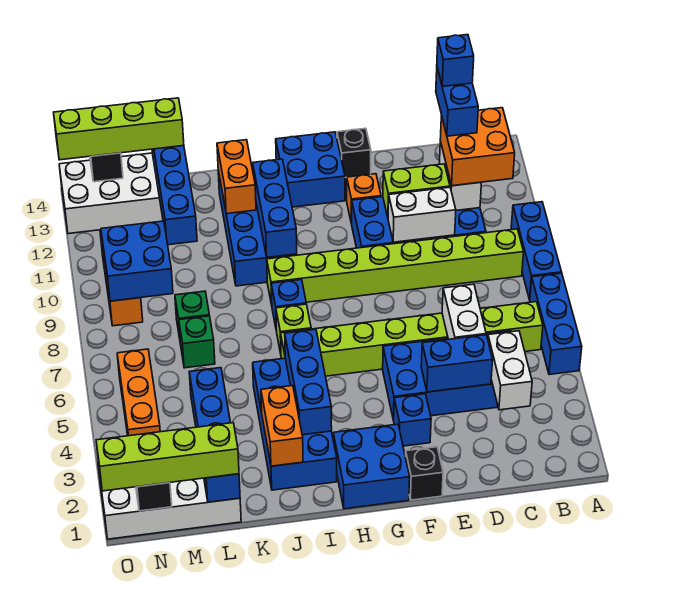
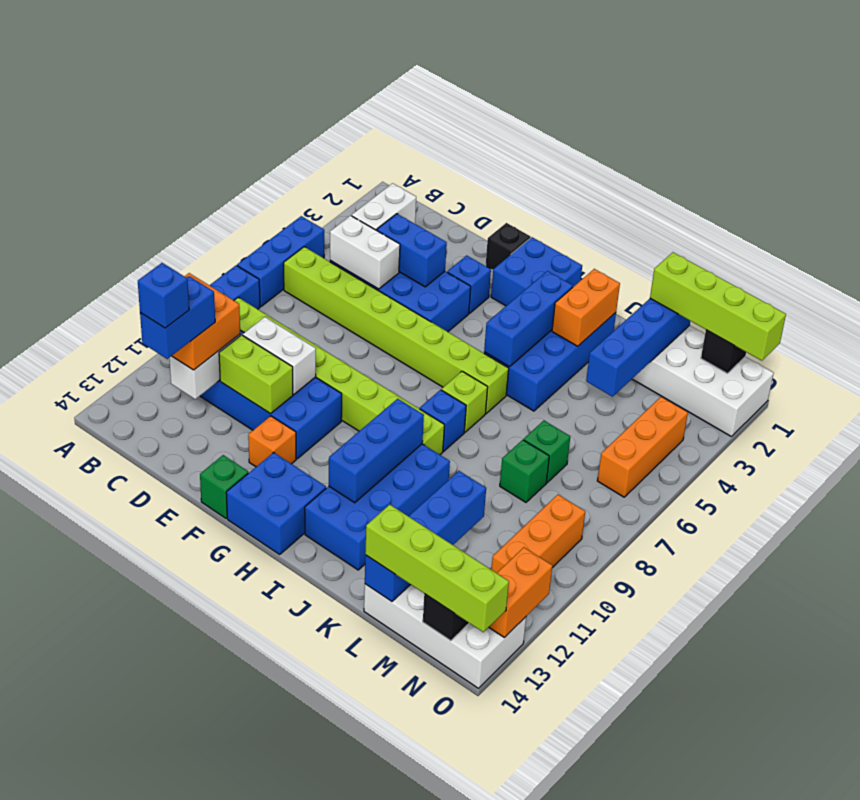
white brick D5:D6 level 2 -> white brick C5:D5 level 2
black brick F14 level 1 -> green brick F14 level 1
orange brick J12:J13 level 2 -> orange brick O12:O13 level 2
blue brick M9:N10 level 2 -> none

